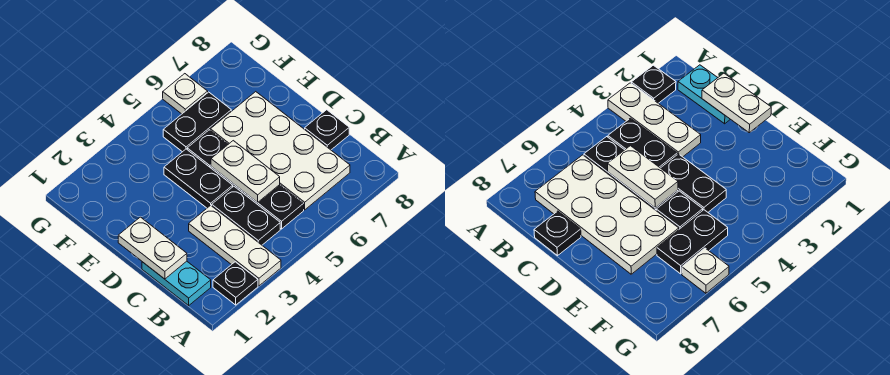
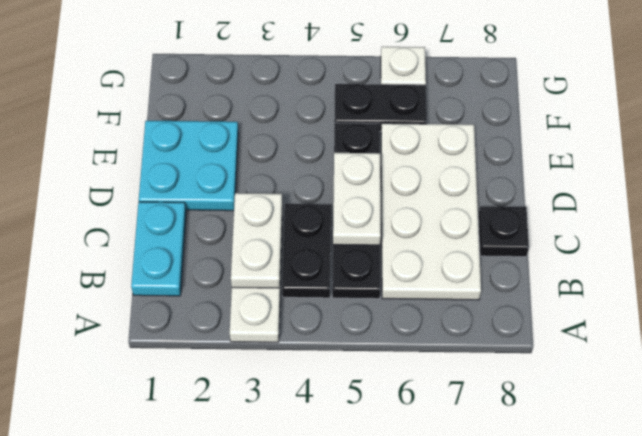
black plate A2 level 1 -> none
white plate C1:D1 level 2 -> white plate B3:C3 level 2
none -> cyan plate D1:E2 level 1
black plate D4:E4 level 1 -> none

